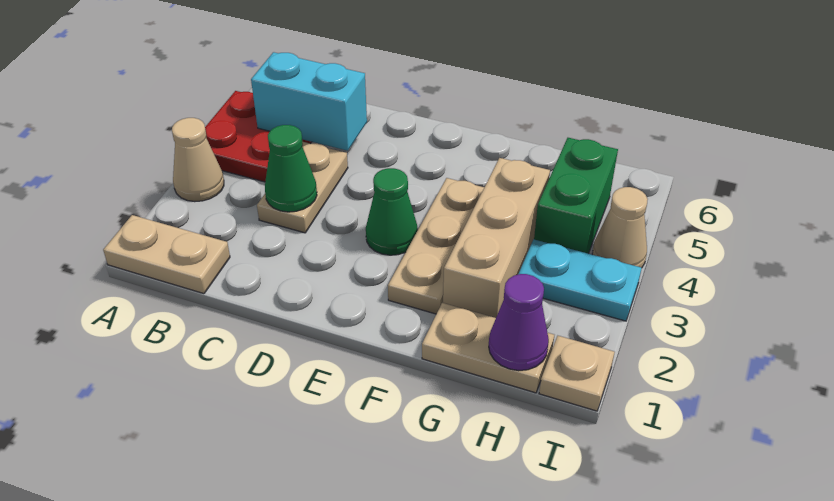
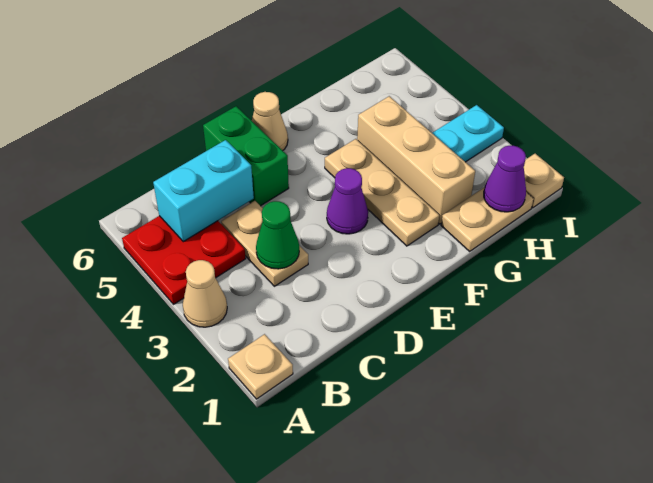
tan plate A1:B1 level 1 -> tan plate A1 level 1
green cone E3 level 1 -> purple cone E3 level 1
green brick H4:H5 level 1 -> green brick D5:D6 level 1
tan cone I4 level 1 -> tan cone E6 level 1

